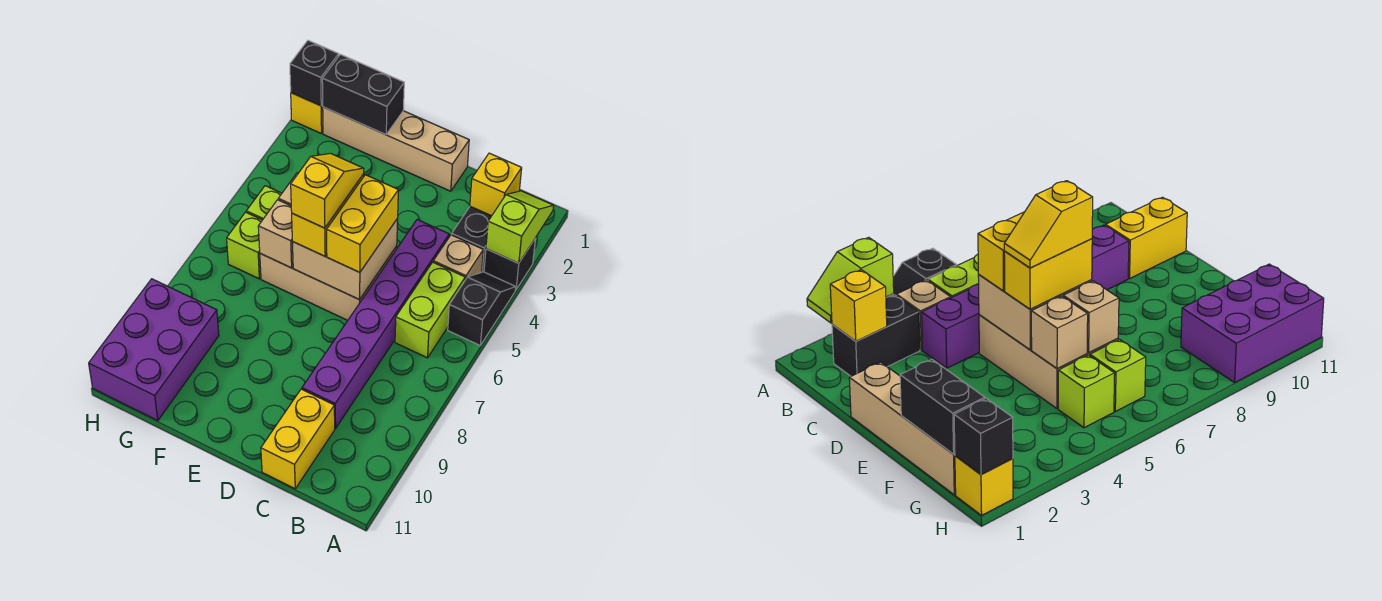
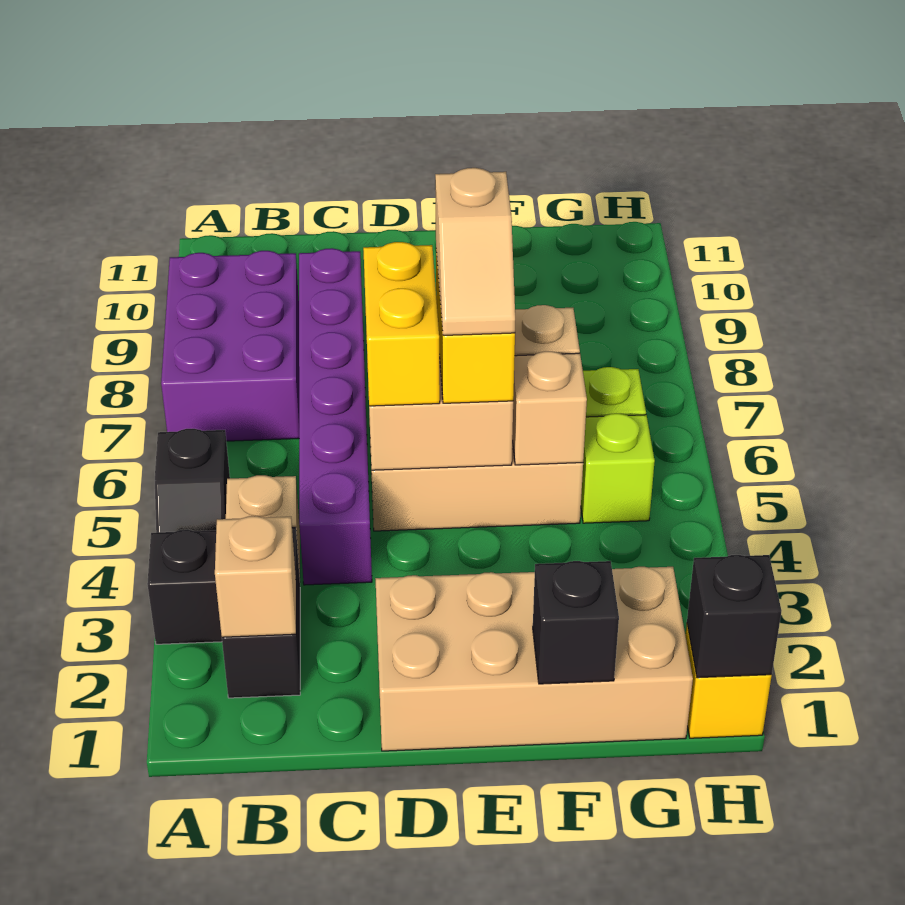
lime slope A2:A3 level 2 top 3 -> none
yellow brick B2 level 2 -> tan brick B2 level 2
lime brick B5:B6 level 1 -> none
yellow brick C10:C11 level 1 -> none
tan brick D1:G1 level 1 -> tan brick D1:G2 level 1
yellow slope E5:E6 level 4 top 6 -> tan slope E5:E6 level 4 top 6
black brick F1:G1 level 2 -> black brick F1 level 2
purple brick G9:H11 level 1 -> purple brick A7:B9 level 1

